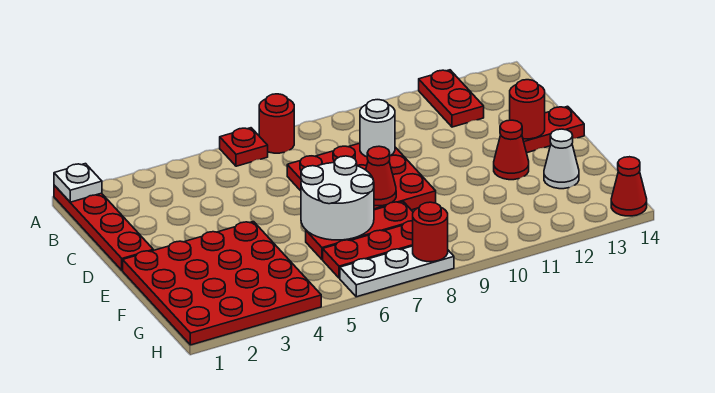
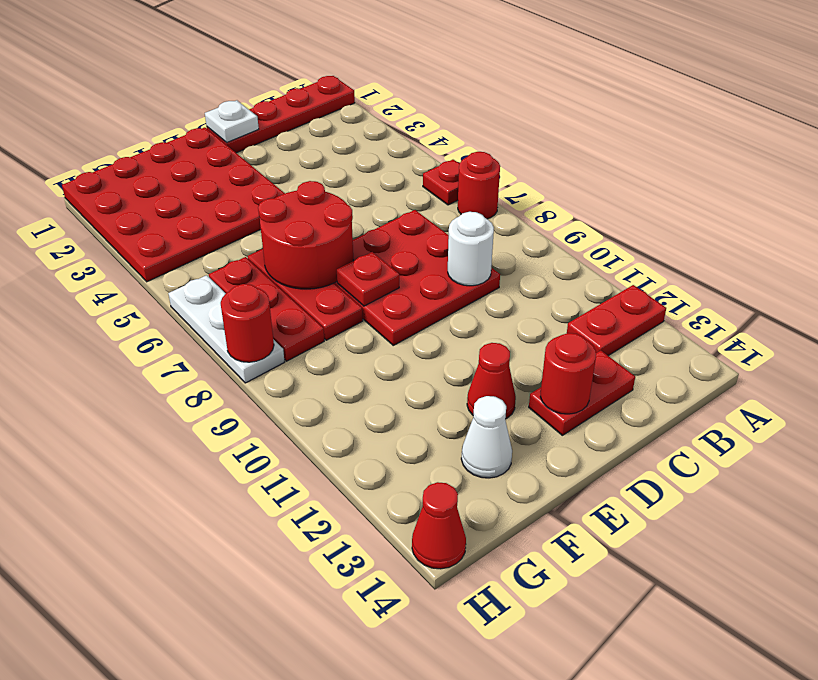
white plate A1 level 2 -> white plate D1 level 2
red plate D13:D14 level 1 -> red plate C13:D13 level 1
white round brick E6:F7 level 2 -> red round brick E6:F7 level 2
red cone E8 level 2 -> red plate E8 level 2

